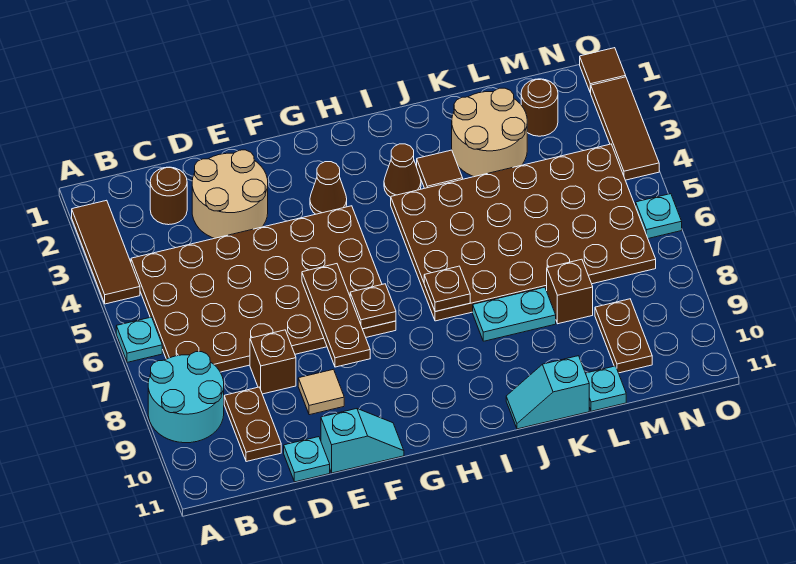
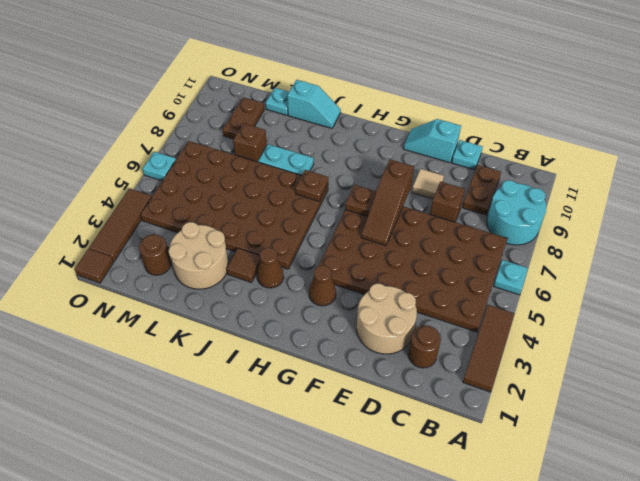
brown plate F6:F8 level 2 -> brown slope F6:F8 level 2 top 8

